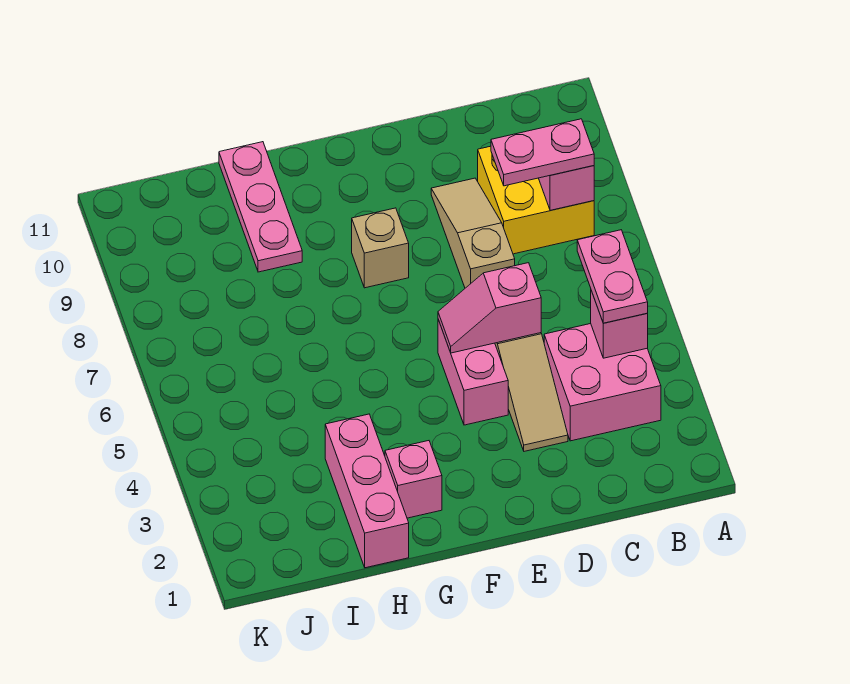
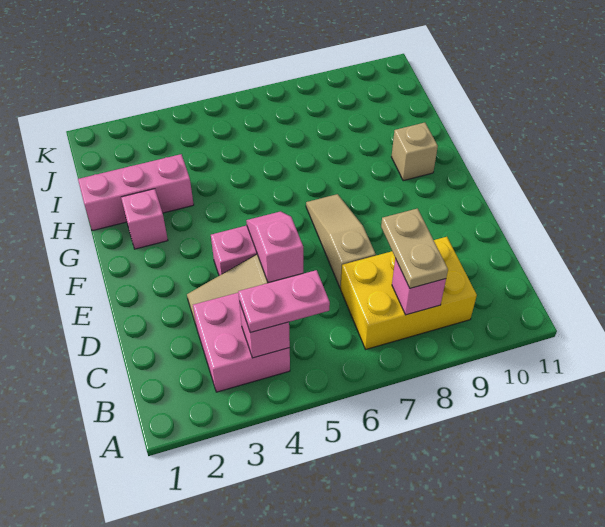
yellow brick B8:C9 level 1 -> yellow brick B7:C9 level 1
pink plate B8:C8 level 3 -> tan plate B8:C8 level 3
tan slope D7:D9 level 1 top 7 -> tan slope D7:F7 level 1 top D
tan brick F8 level 1 -> tan brick G10 level 1
pink plate H9:H11 level 1 -> none

